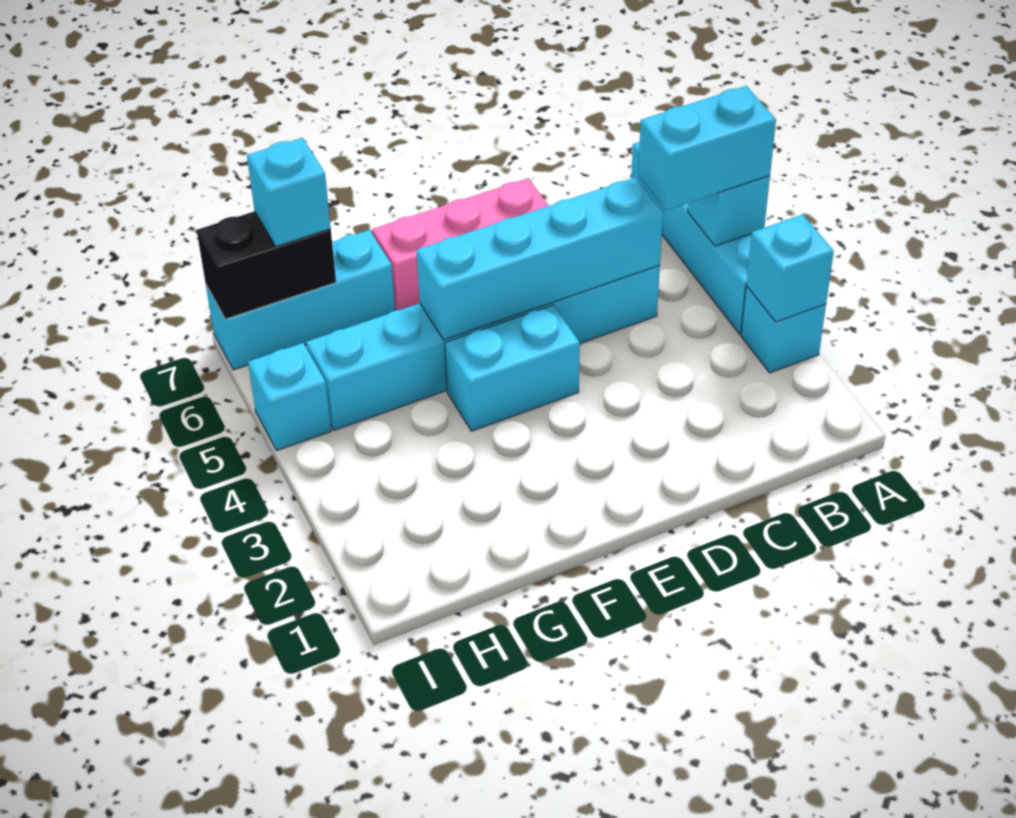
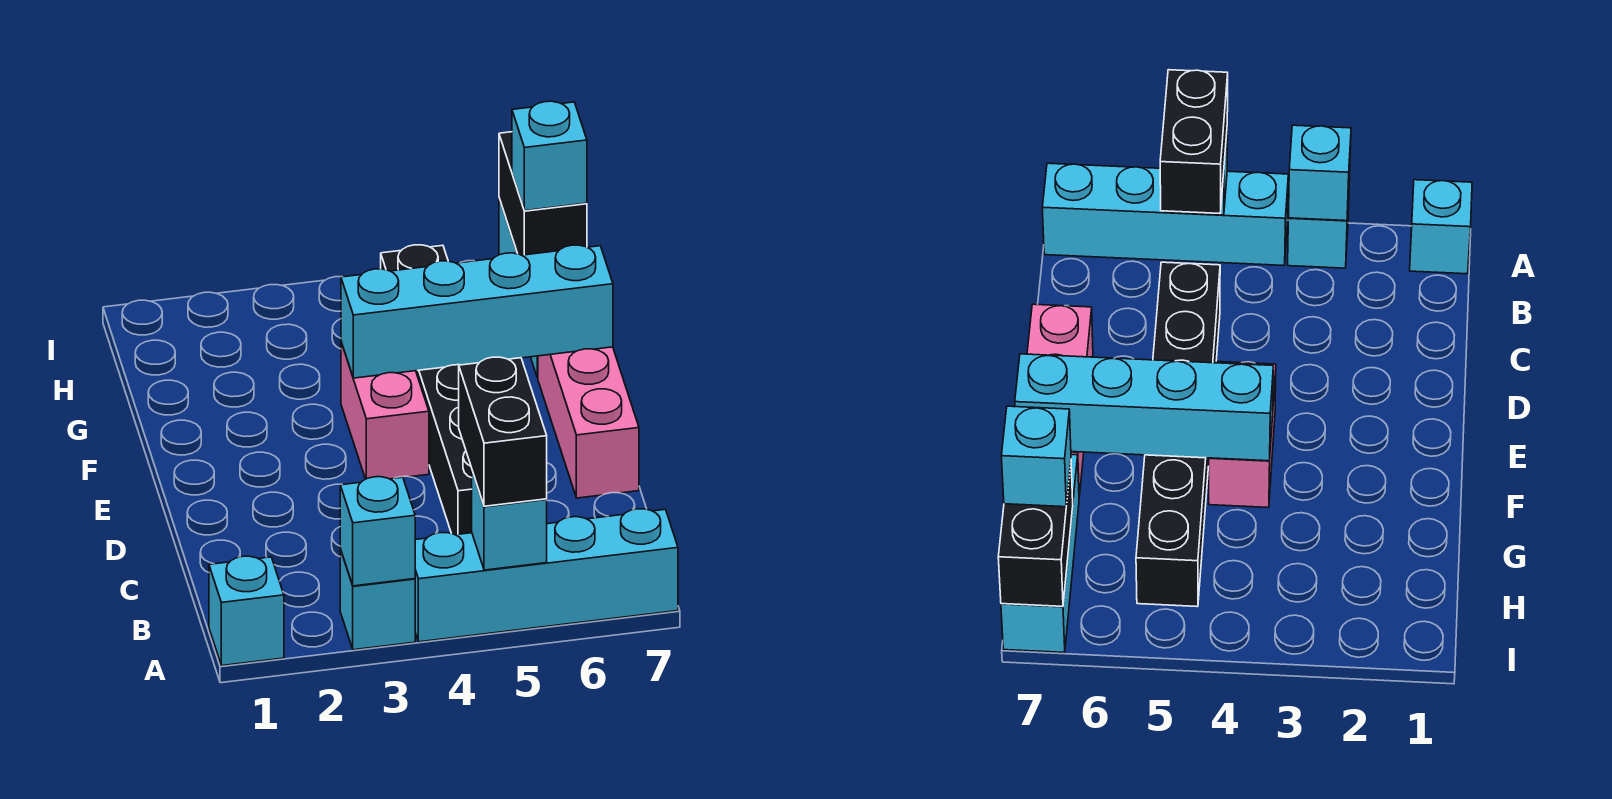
cyan brick A5:B5 level 3 -> black brick A5:B5 level 3
cyan brick C5:H5 level 1 -> black brick C5:H5 level 1
cyan brick C5:F5 level 2 -> cyan brick F4:F7 level 2
cyan brick E4:F4 level 1 -> pink brick E4:F4 level 1
cyan brick I5 level 1 -> cyan brick A1 level 1

